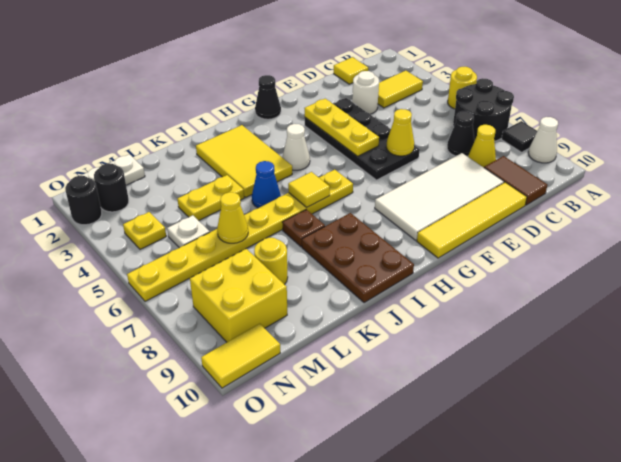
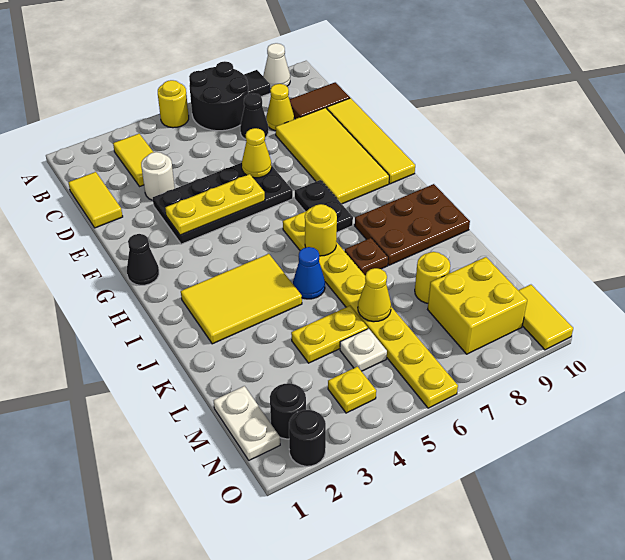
yellow tile C1 level 1 -> yellow tile C1:D1 level 1
white tile D8:G9 level 1 -> yellow tile D8:G9 level 1
none -> black plate G7:H7 level 1
white cone H4 level 1 -> none
yellow tile I6 level 2 -> yellow round brick I6 level 2
yellow plate K4:L4 level 1 -> yellow plate L4:L5 level 1

